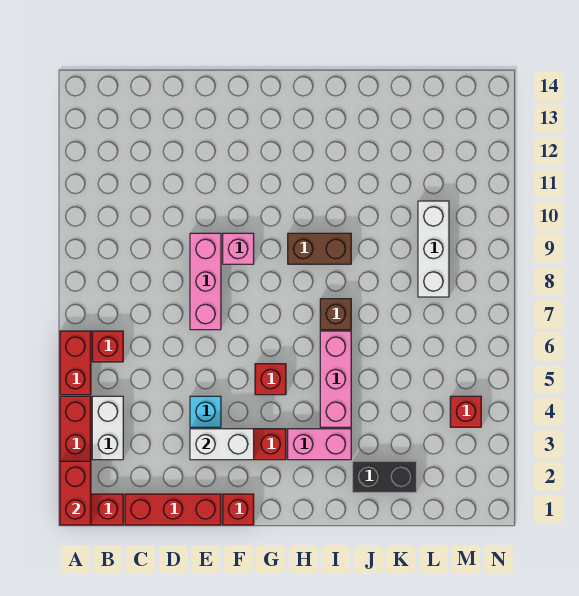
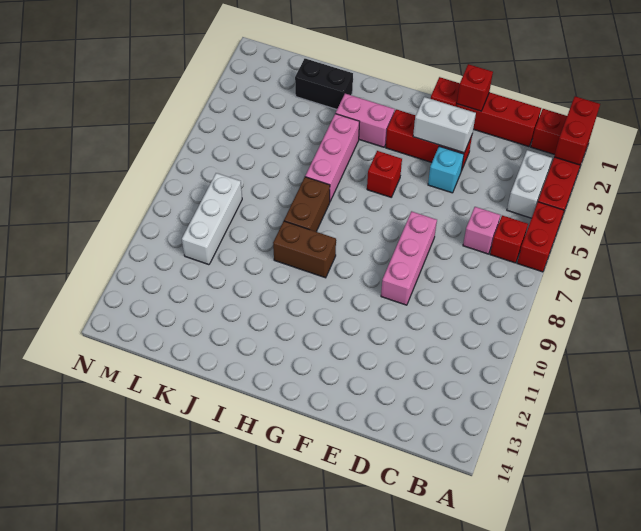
pink brick F9 level 1 -> pink brick C6 level 1
brown brick I7 level 1 -> brown brick I7:I8 level 1
red brick M4 level 1 -> red brick E1 level 2

